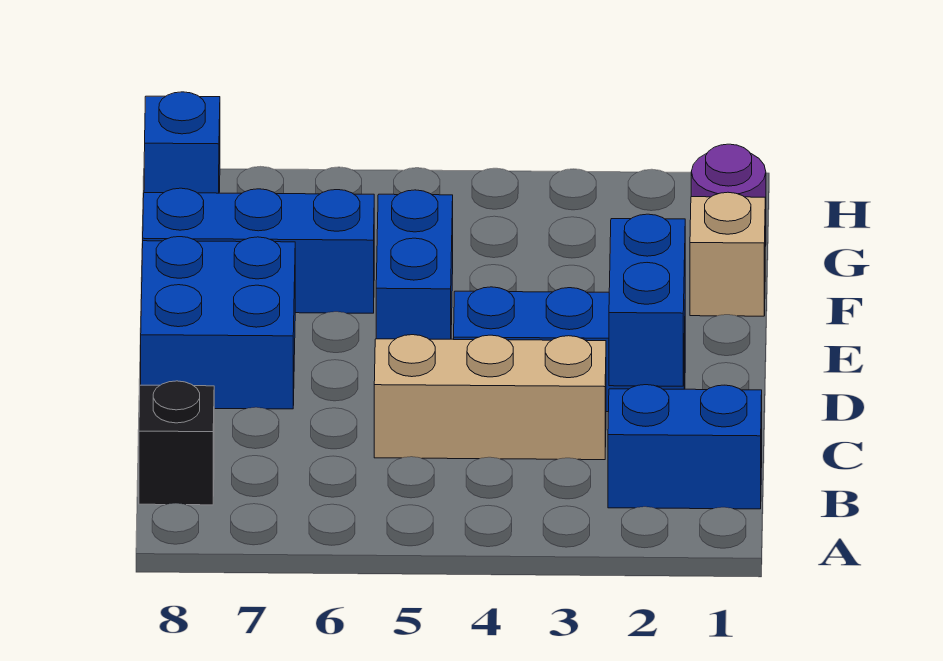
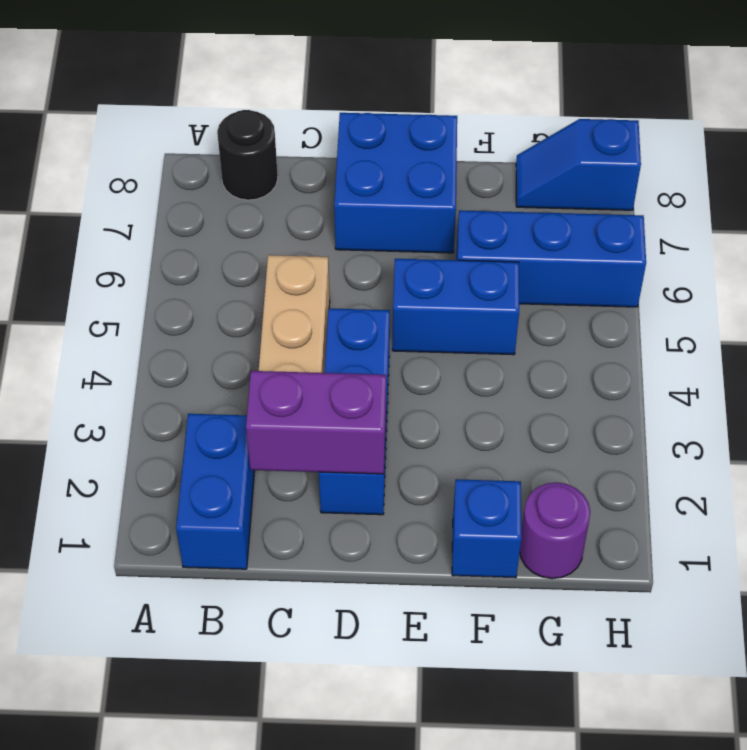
black brick B8 level 1 -> black round brick B8 level 1
blue brick C2:D2 level 2 -> purple brick C2:D2 level 2
tan brick F1 level 1 -> blue brick F1 level 1
blue brick F6:F8 level 1 -> blue brick F6:H6 level 1

